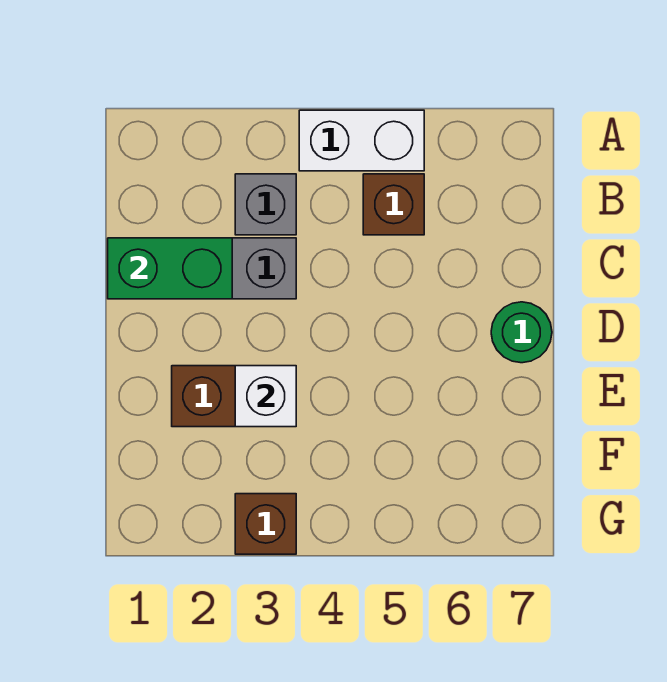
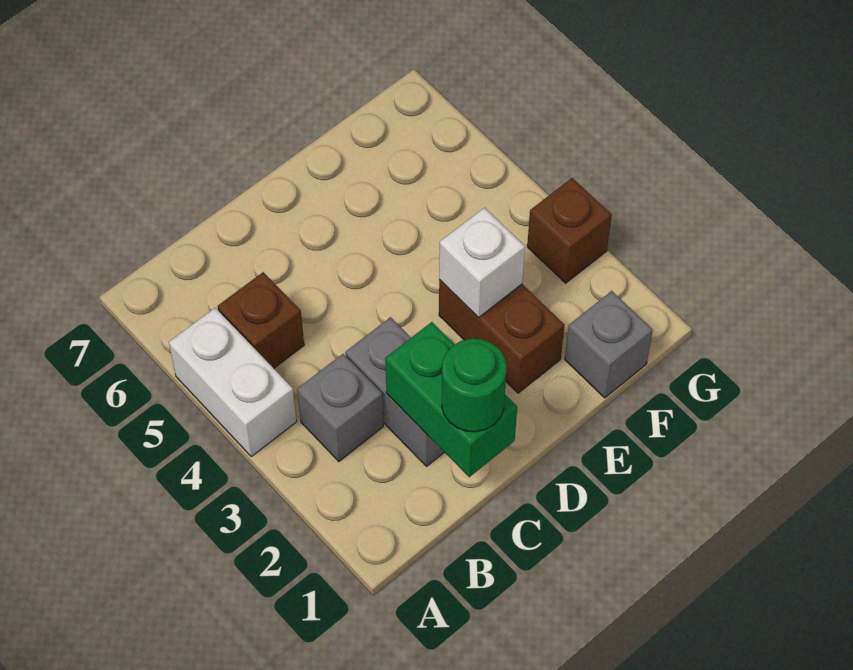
green round brick D7 level 1 -> green round brick C1 level 3
none -> grey brick F1 level 1

